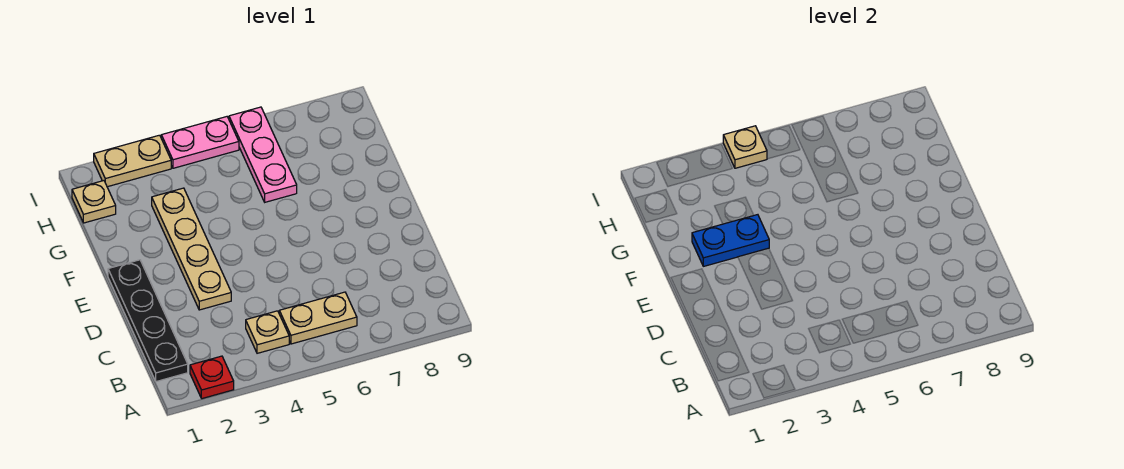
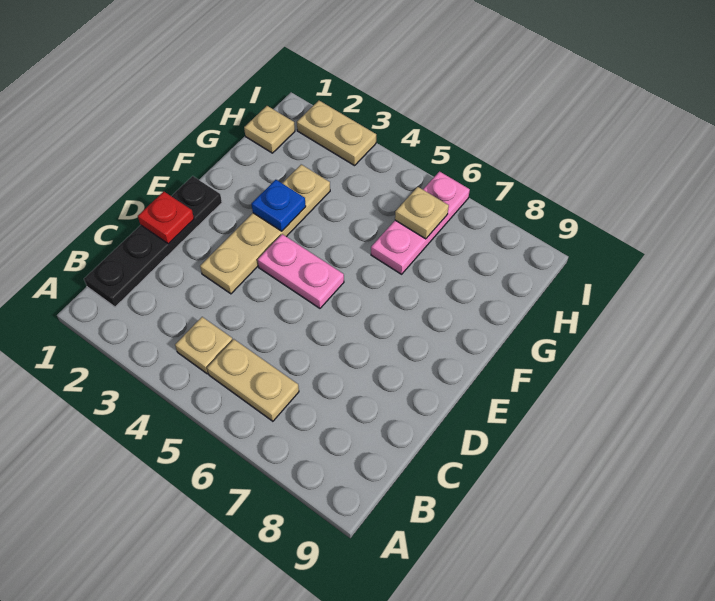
red plate A2 level 1 -> red plate D1 level 2
blue plate F2:F3 level 2 -> blue plate F3 level 2
pink plate I4:I5 level 1 -> pink plate E4:E5 level 1
tan plate I4 level 2 -> tan plate H6 level 2

